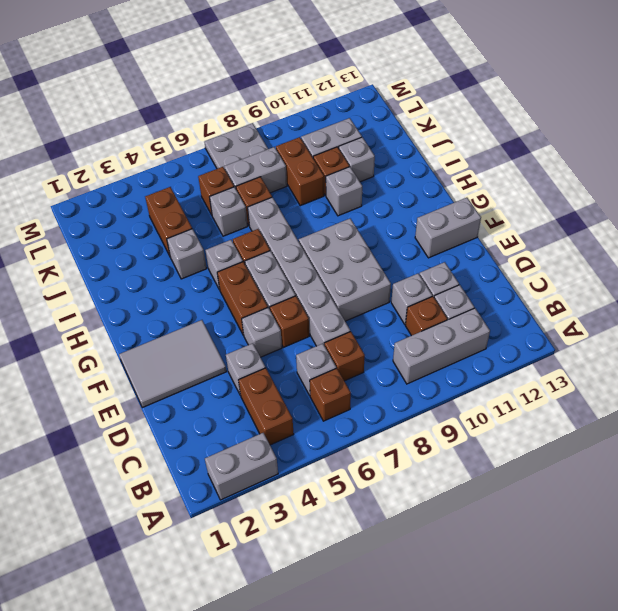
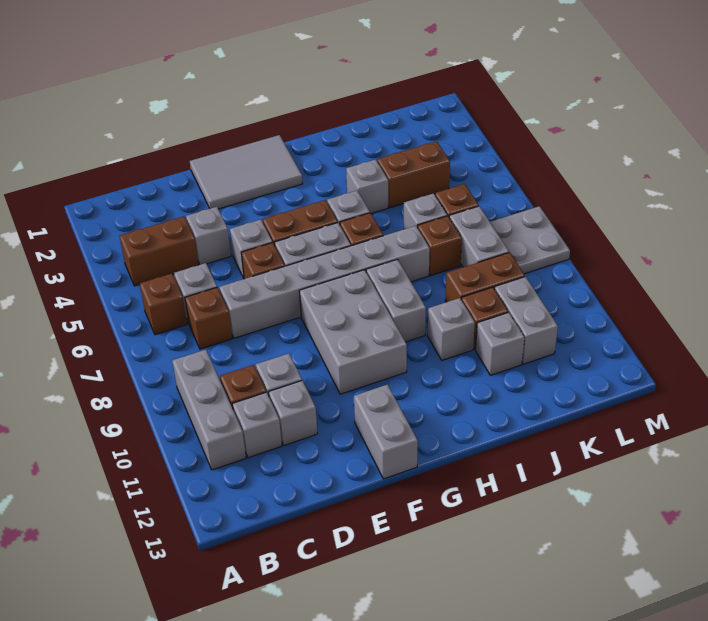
grey brick A2:A3 level 1 -> grey brick H8:H9 level 1
grey tile E1:F3 level 1 -> grey tile E1:G2 level 1
grey brick E8:G9 level 1 -> grey brick F8:G10 level 1

